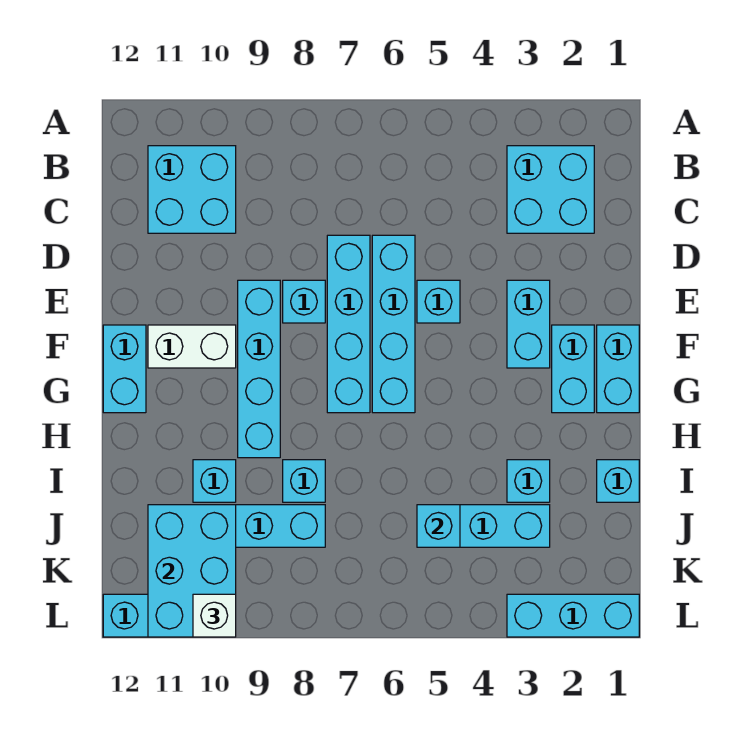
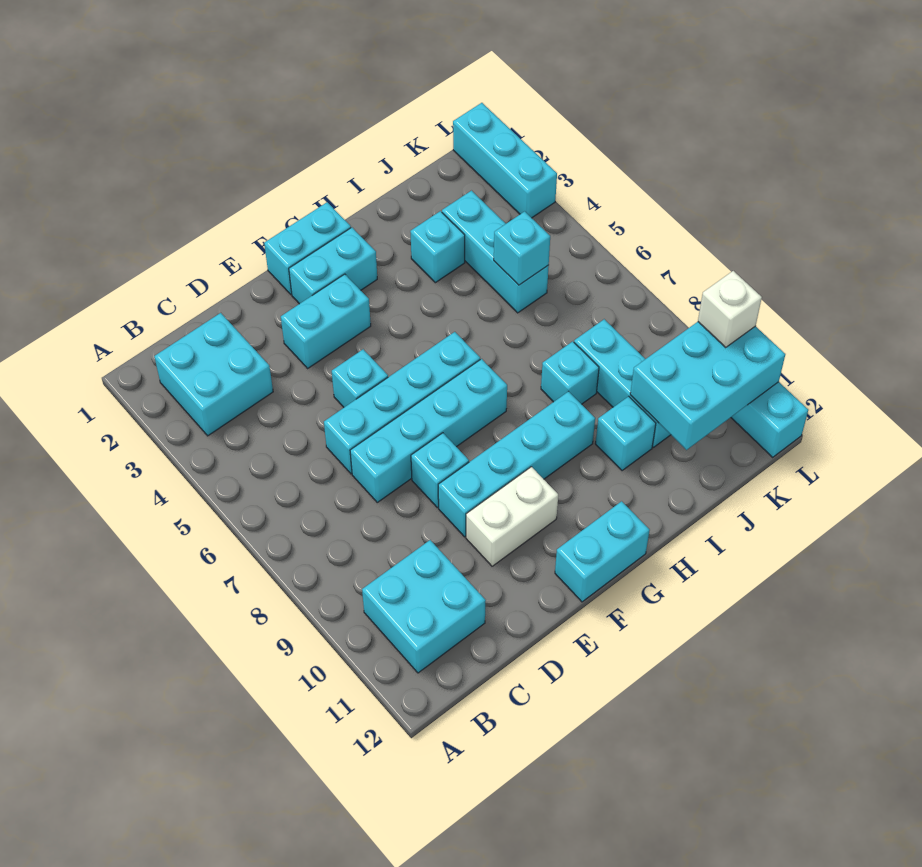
white brick F10:F11 level 1 -> white brick E10:F10 level 1
cyan brick I1 level 1 -> none

